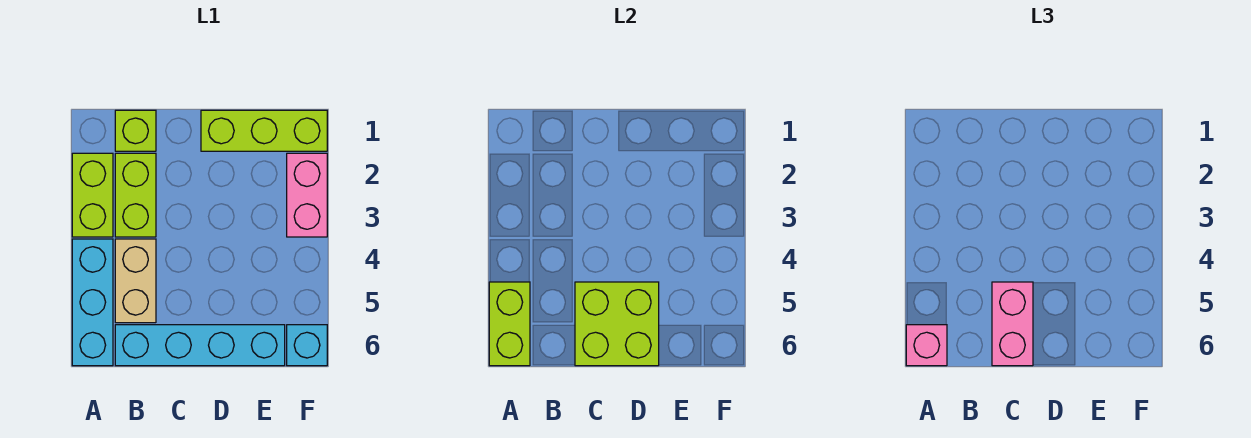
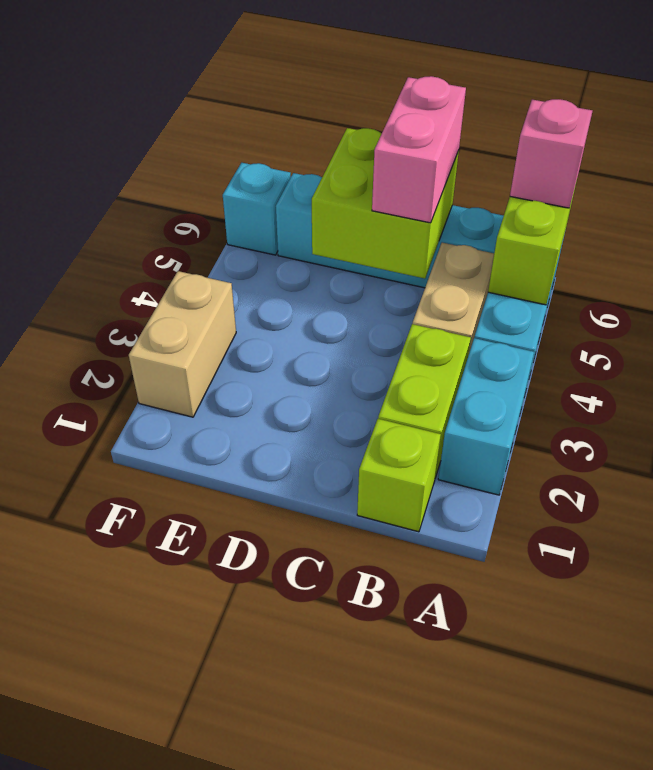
lime brick A2:A3 level 1 -> cyan brick A2:A3 level 1
lime brick D1:F1 level 1 -> none
pink brick F2:F3 level 1 -> tan brick F2:F3 level 1

